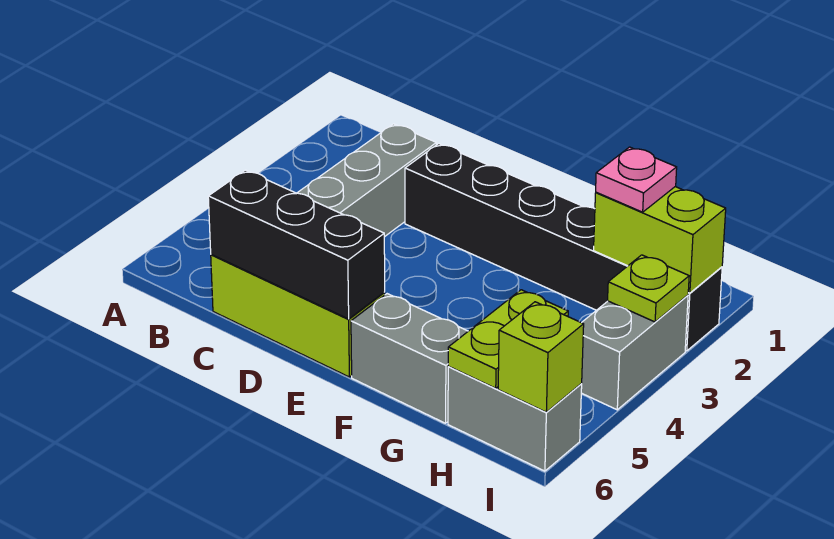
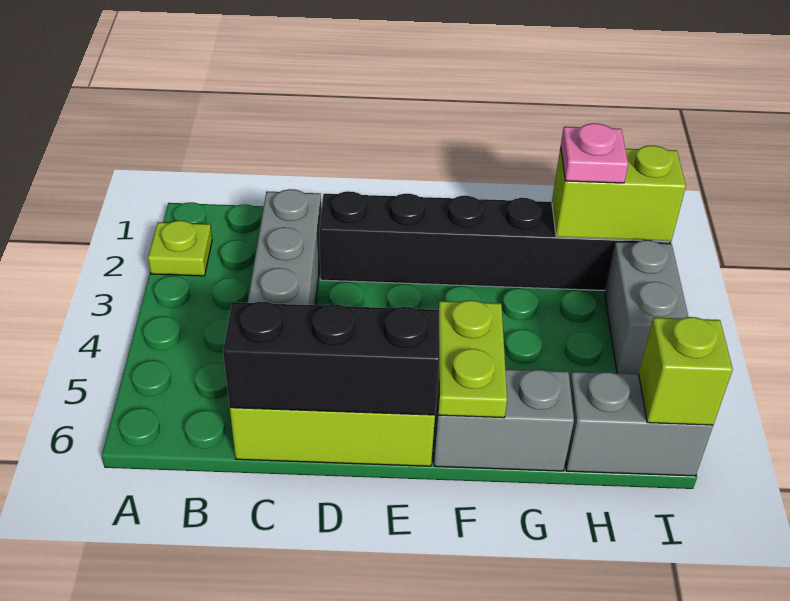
lime plate H5:H6 level 2 -> lime plate F5:F6 level 2
lime plate I3 level 2 -> lime plate A2 level 1

